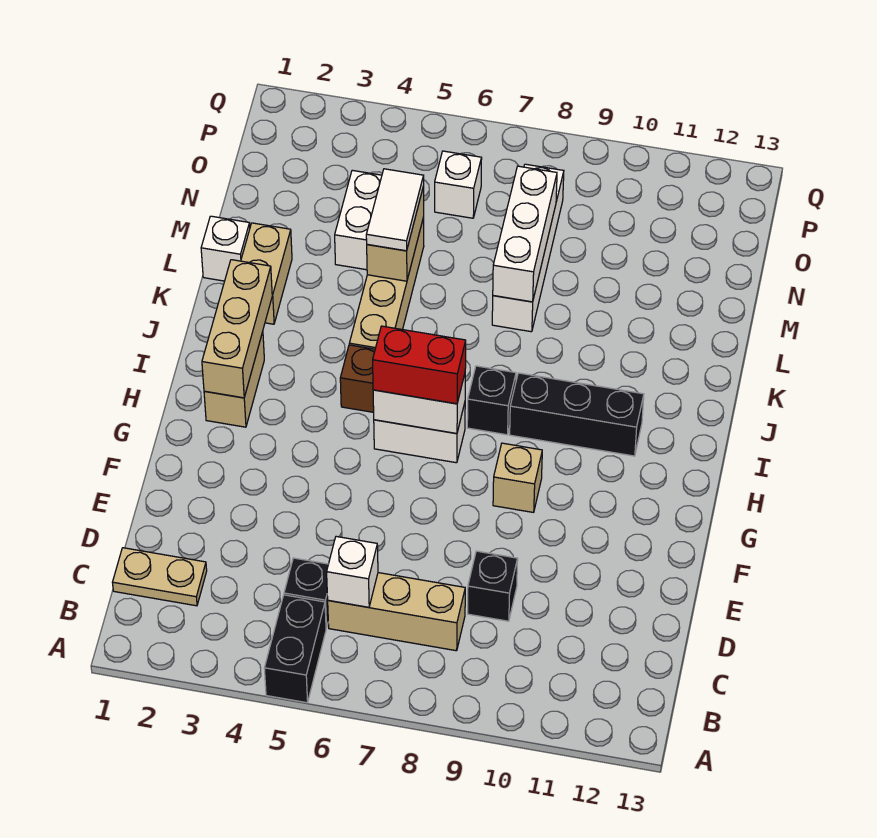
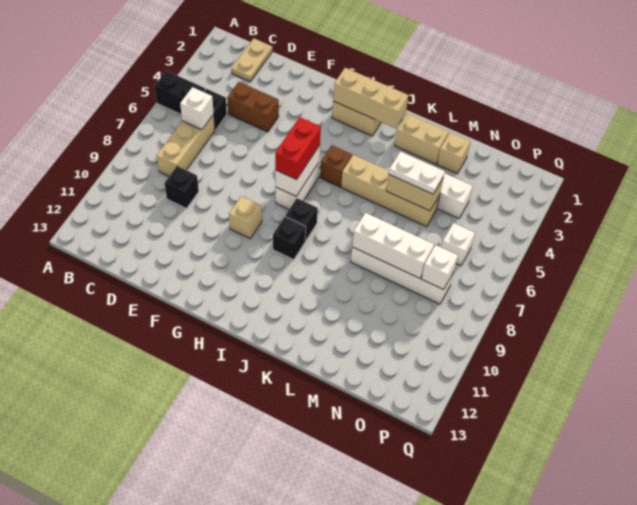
none -> brown brick D4:E4 level 1
black brick I9:I11 level 1 -> black brick I9 level 1
white brick L1 level 1 -> white brick O8 level 2
white tile L5:M5 level 3 -> white plate L5:M5 level 3
none -> tan brick M2 level 1

